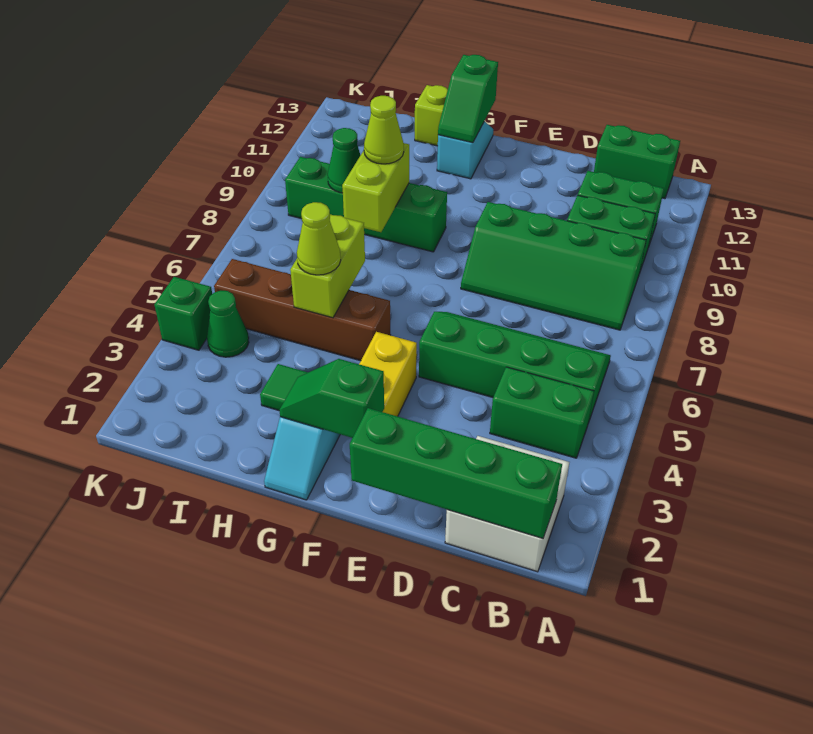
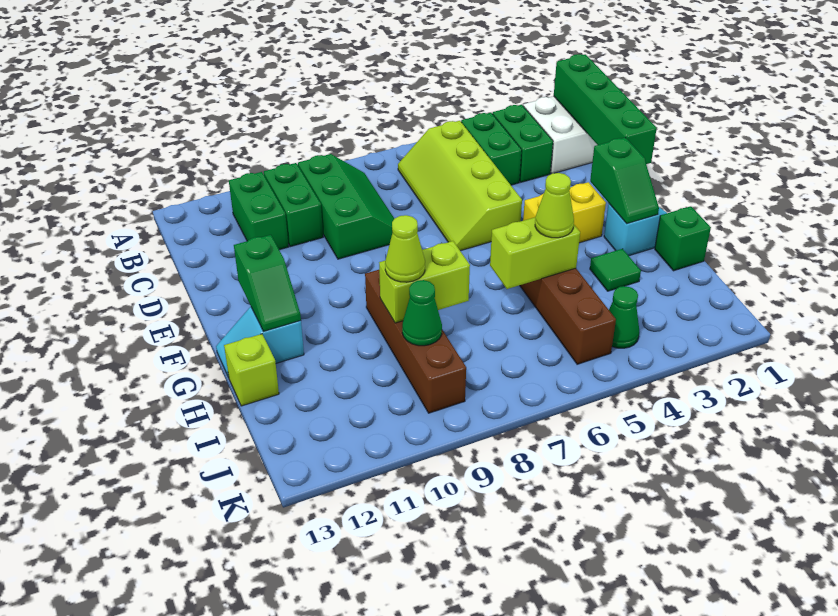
green slope B5:E6 level 1 top 5 -> lime slope B5:E6 level 1 top 5
green slope B8:E9 level 1 top 9 -> green slope B8:D9 level 1 top 9
green brick B13:C13 level 1 -> green brick B3:C3 level 1
green brick G9:J9 level 1 -> brown brick G9:J9 level 1
green slope G12:G13 level 2 top 13 -> green slope F12:G12 level 2 top F
green brick K4 level 1 -> green brick H1 level 1

